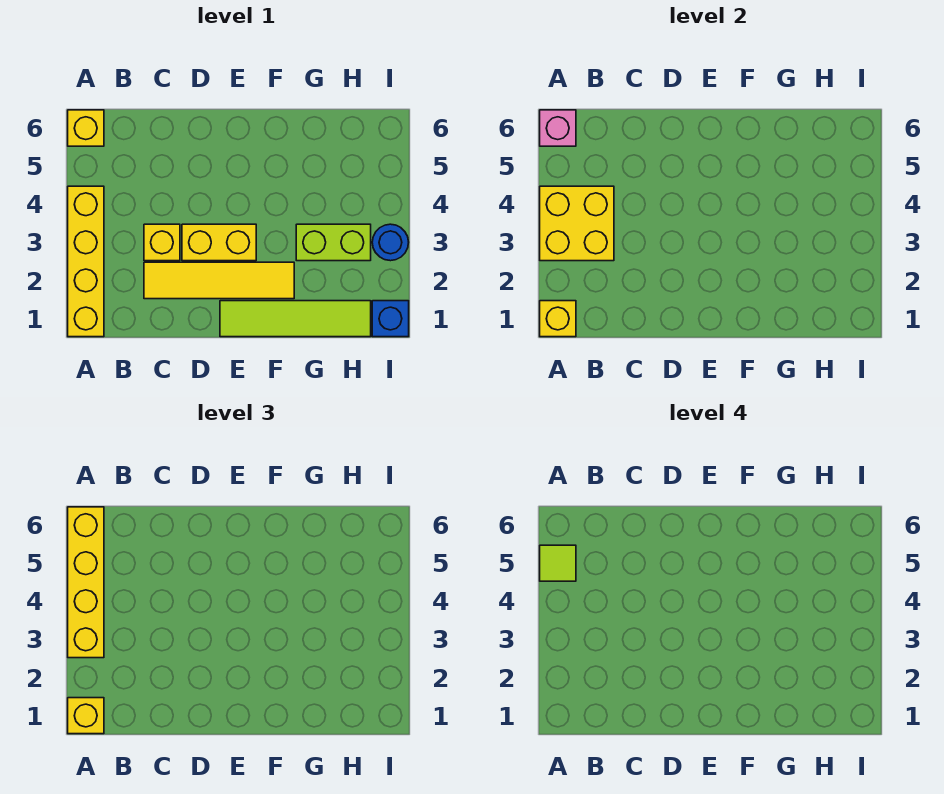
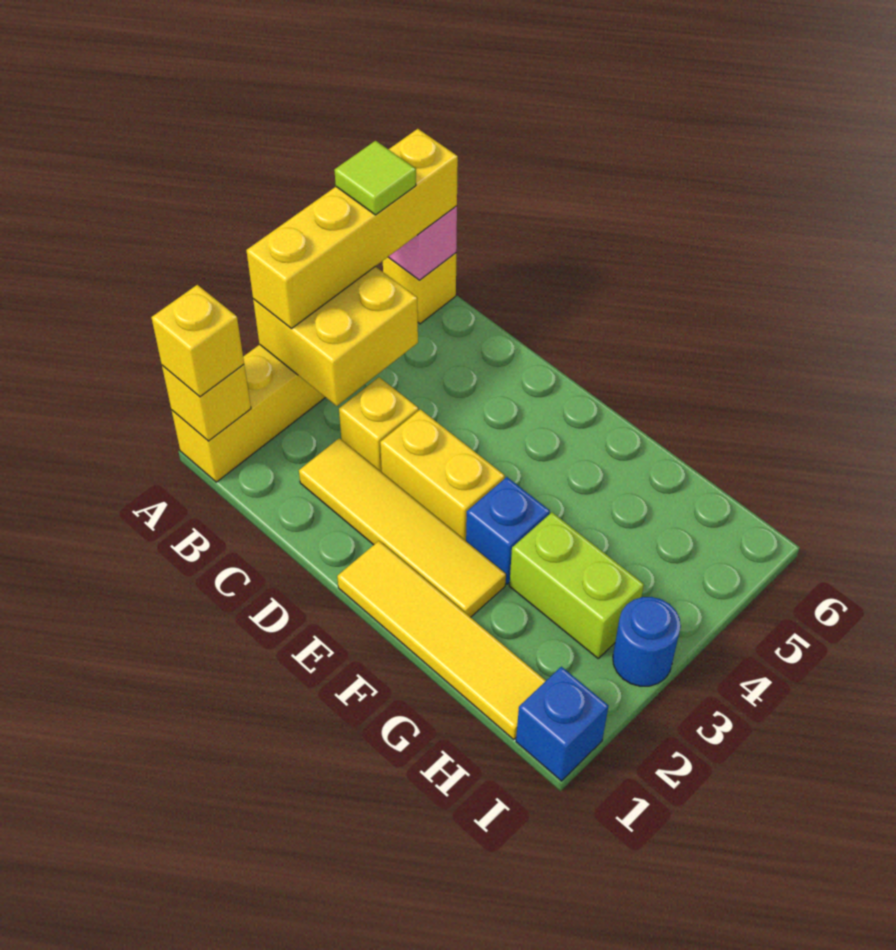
lime tile E1:H1 level 1 -> yellow tile E1:H1 level 1
none -> blue brick F3 level 1

